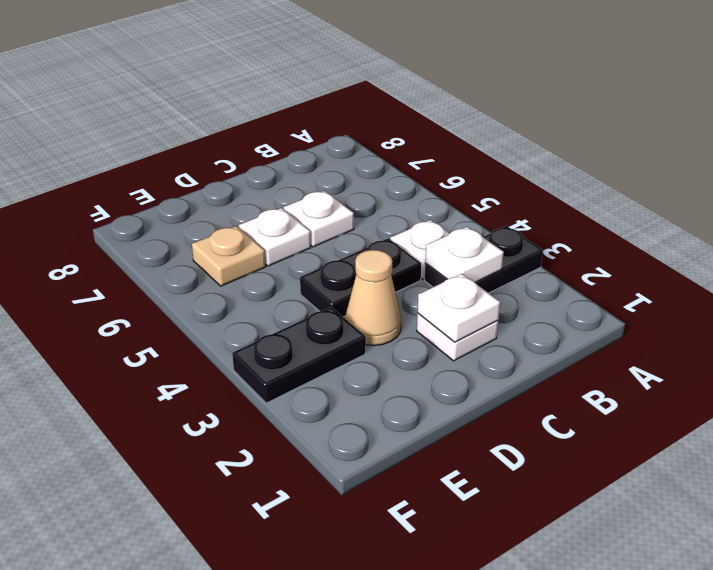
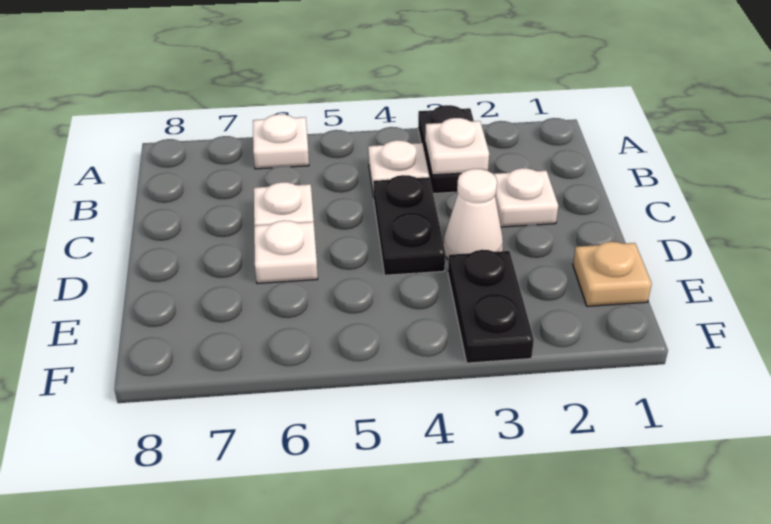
white plate C2 level 2 -> white plate A6 level 1
tan cone D3 level 1 -> white cone D3 level 1
tan plate E6 level 1 -> tan plate E1 level 1

